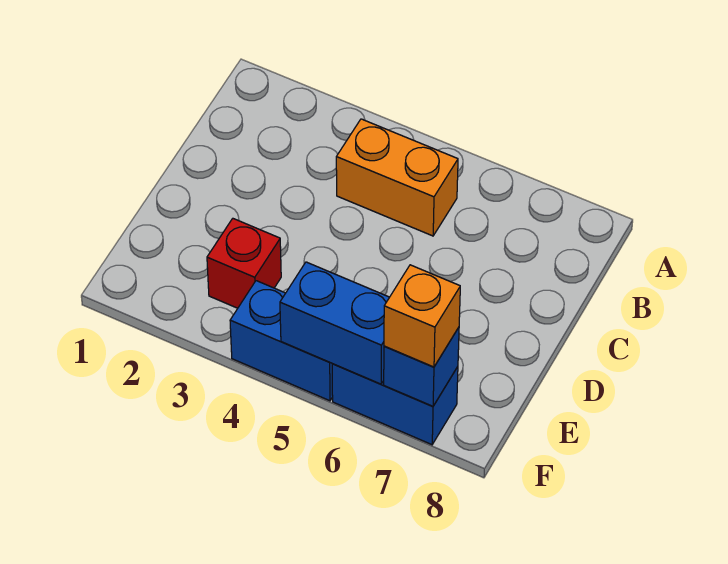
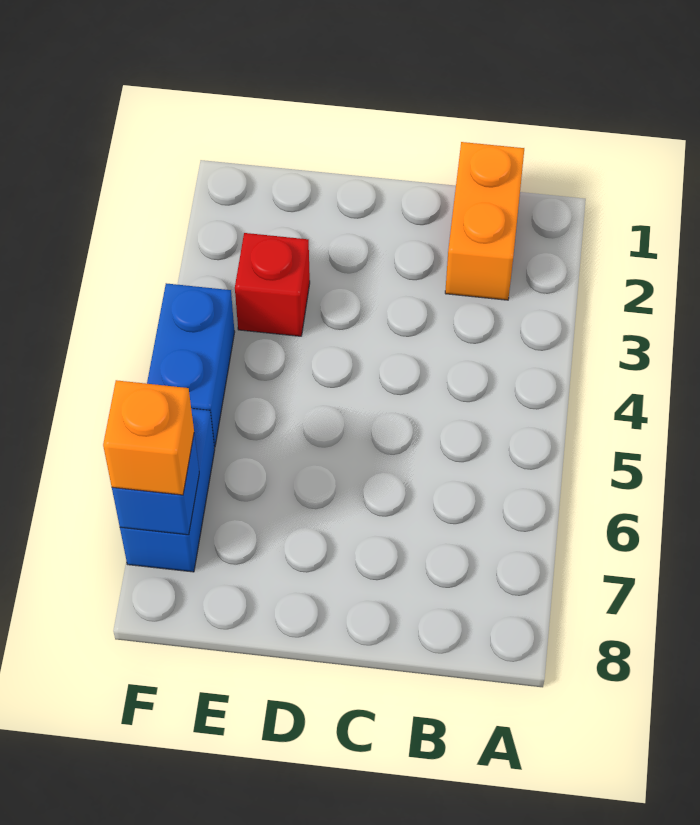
orange brick B4:B5 level 1 -> orange brick B1:B2 level 1
blue brick F5:F6 level 2 -> none

